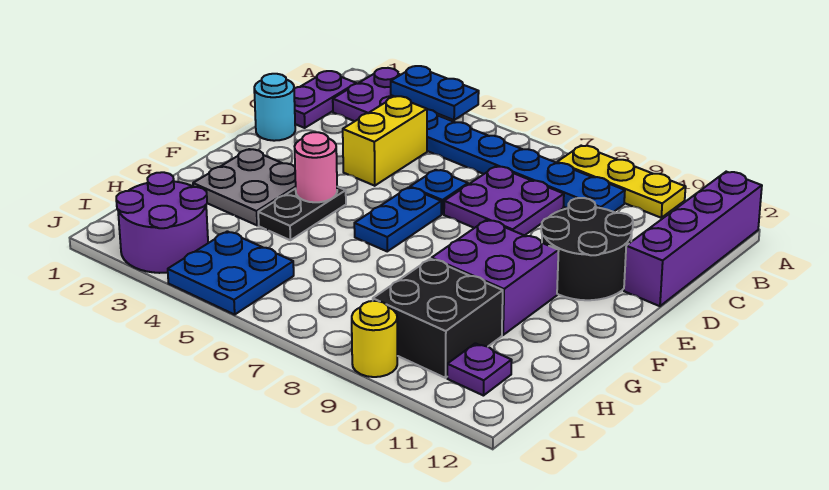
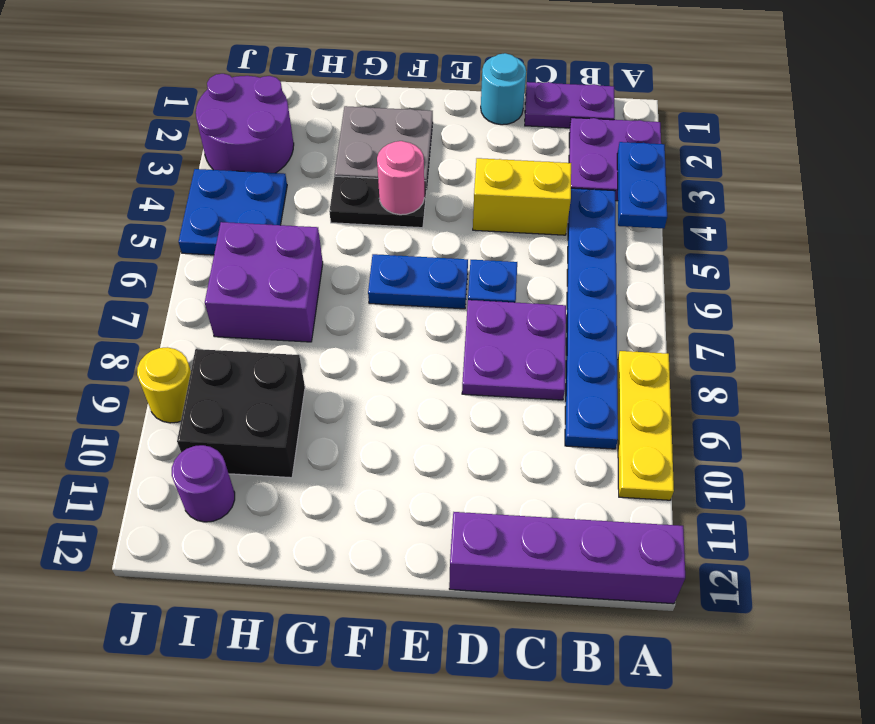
black round brick D10:E11 level 1 -> none
purple brick F9:G10 level 1 -> purple brick H6:I7 level 1
purple plate I11 level 1 -> purple round brick I11 level 1

